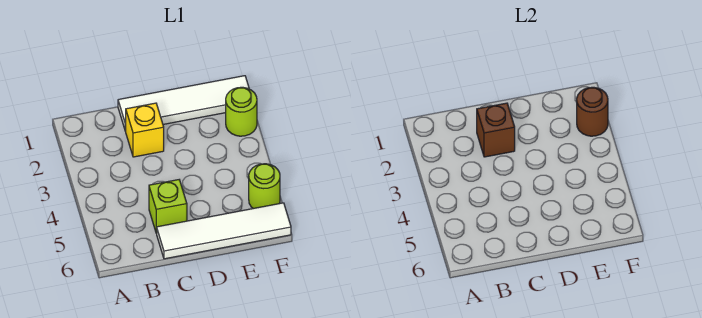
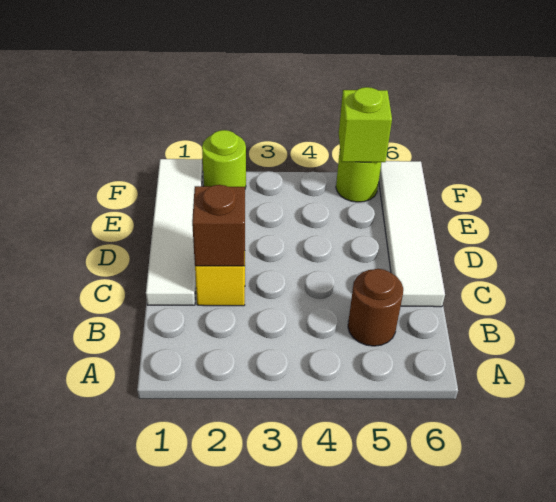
lime brick C5 level 1 -> lime brick F5 level 2
brown round brick F2 level 2 -> brown round brick B5 level 1

